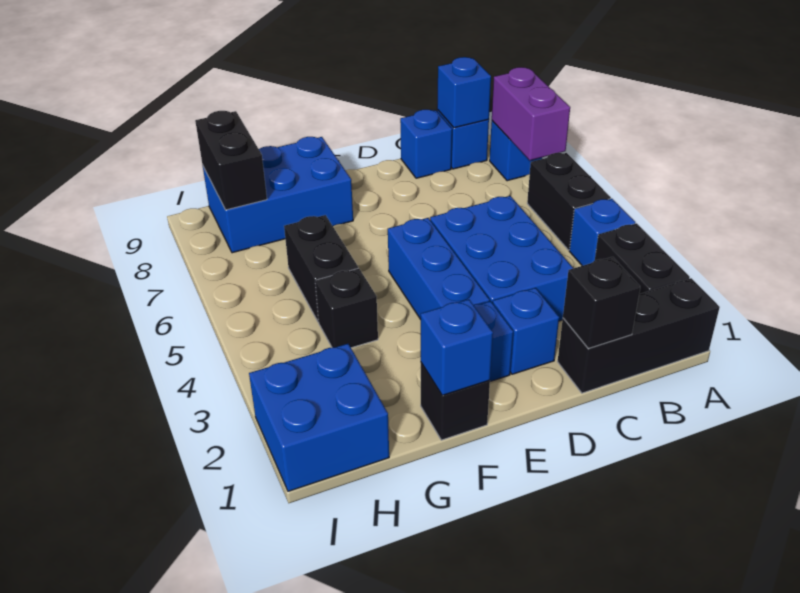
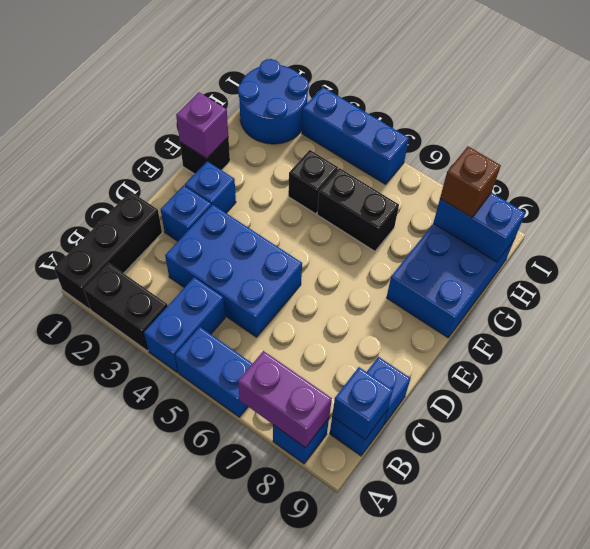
blue brick A4 level 1 -> blue brick A4:B4 level 1
black brick A5:A6 level 1 -> blue brick A5:A6 level 1
black brick C1 level 2 -> none
blue brick E3:E5 level 1 -> blue brick I3:I5 level 1
blue brick F1 level 2 -> purple brick F1 level 2
blue brick H1:I2 level 1 -> blue round brick H1:I2 level 1
black brick H8:H9 level 2 -> blue brick H8:H9 level 2
none -> brown brick H8 level 3

